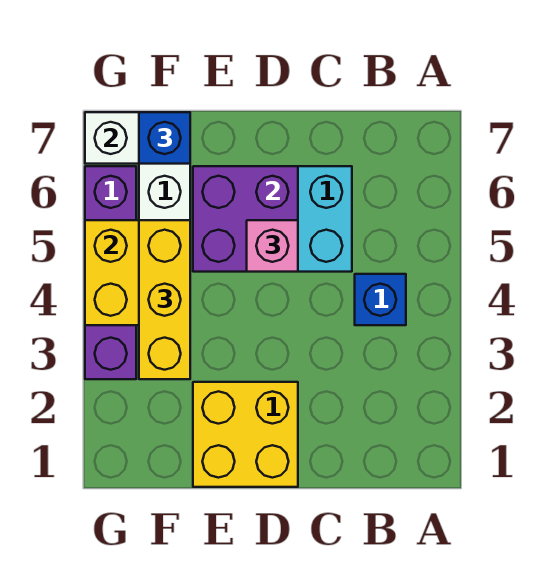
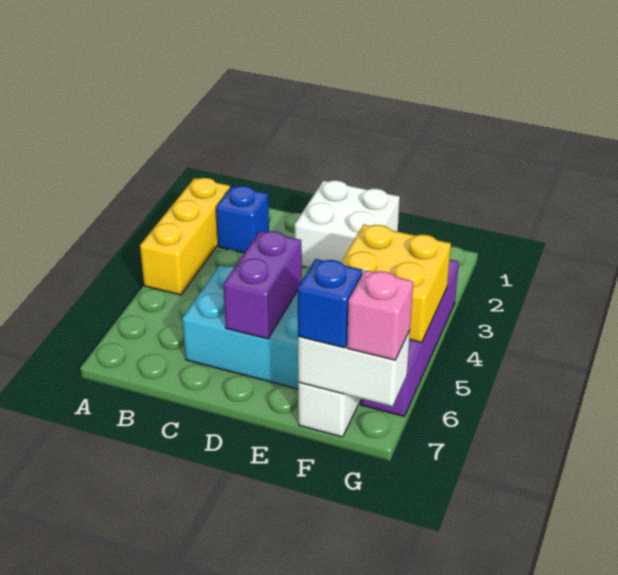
blue brick B4 level 1 -> blue brick B2 level 1
yellow brick D1:E2 level 1 -> white brick D1:E2 level 1
purple brick D5:E6 level 2 -> purple brick D5:D6 level 2
pink brick D5 level 3 -> pink brick G7 level 3
yellow brick F3:F5 level 3 -> yellow brick A2:A4 level 1

